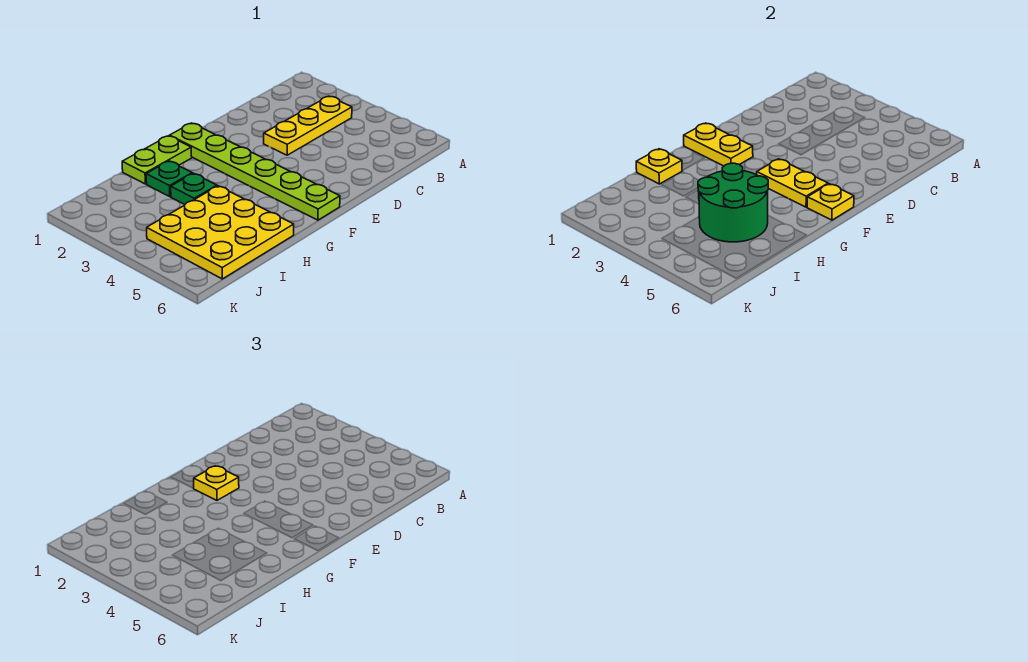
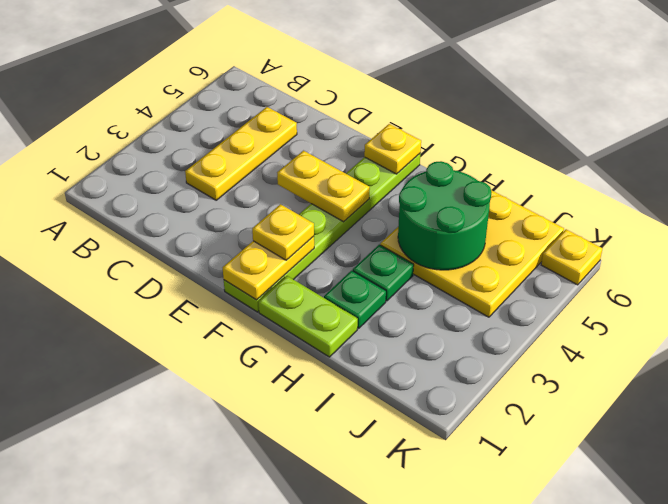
yellow plate B3:D3 level 1 -> yellow plate C3:C5 level 1
yellow plate F4:F5 level 2 -> yellow plate E4:F4 level 2
yellow plate H1 level 2 -> yellow plate K6 level 1

